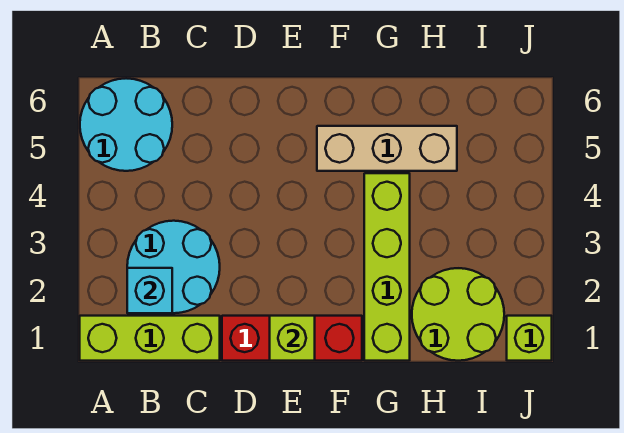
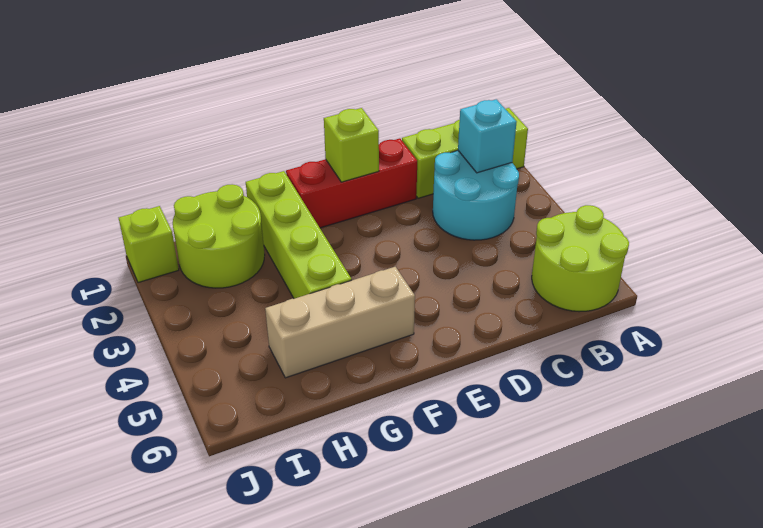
cyan round brick A5:B6 level 1 -> lime round brick A5:B6 level 1

